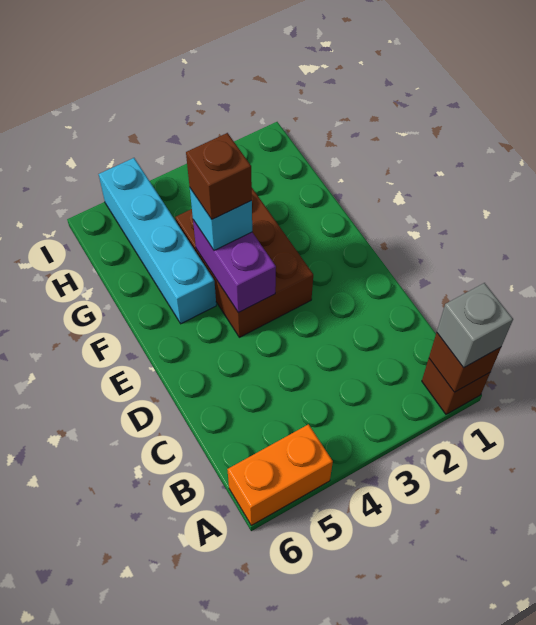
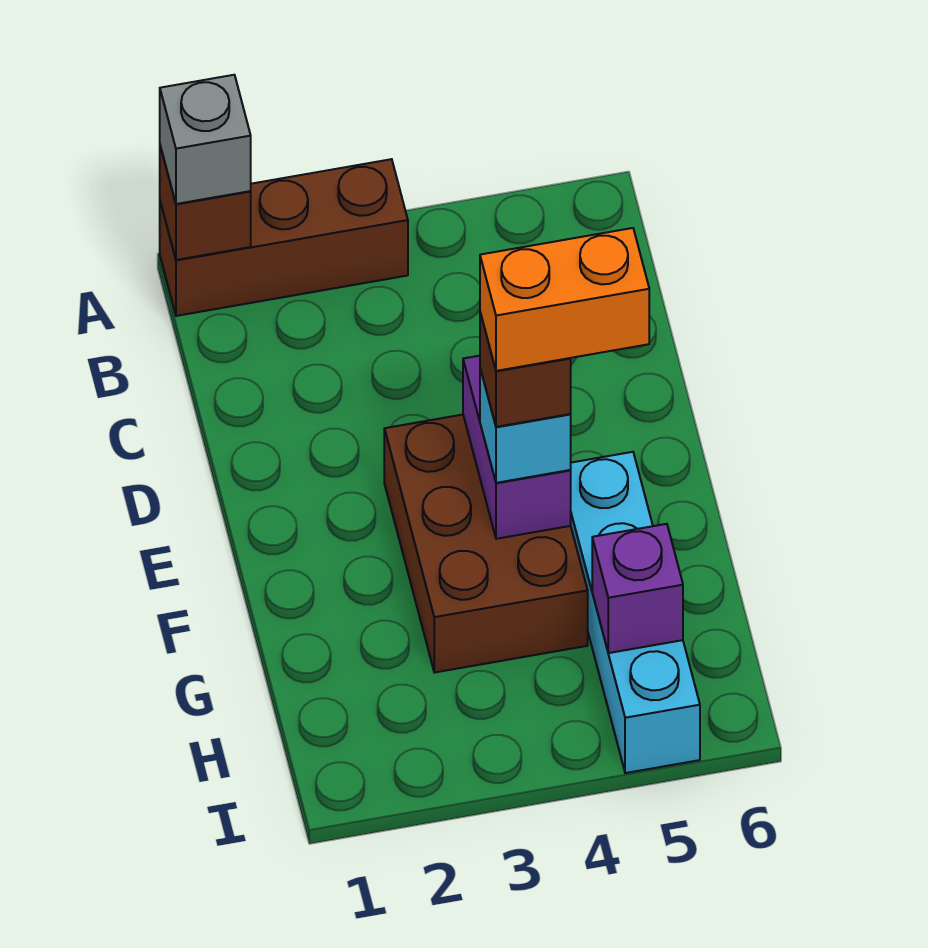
brown brick A1 level 1 -> brown brick A1:A3 level 1
orange brick A5:A6 level 1 -> orange brick F4:F5 level 5
none -> purple brick H5 level 2

